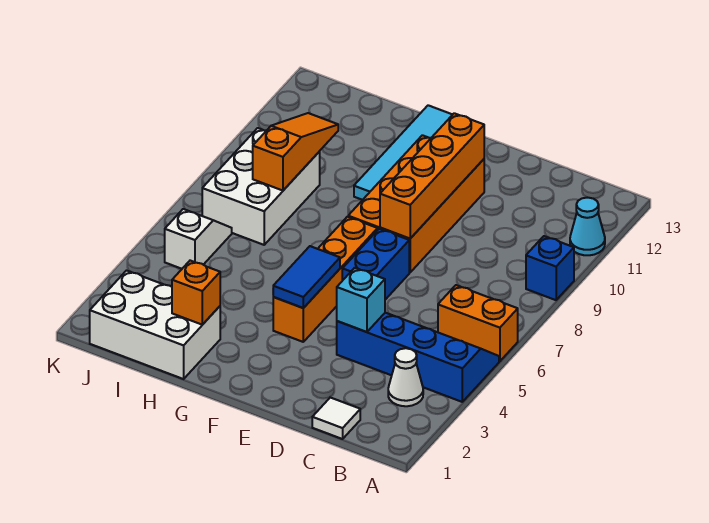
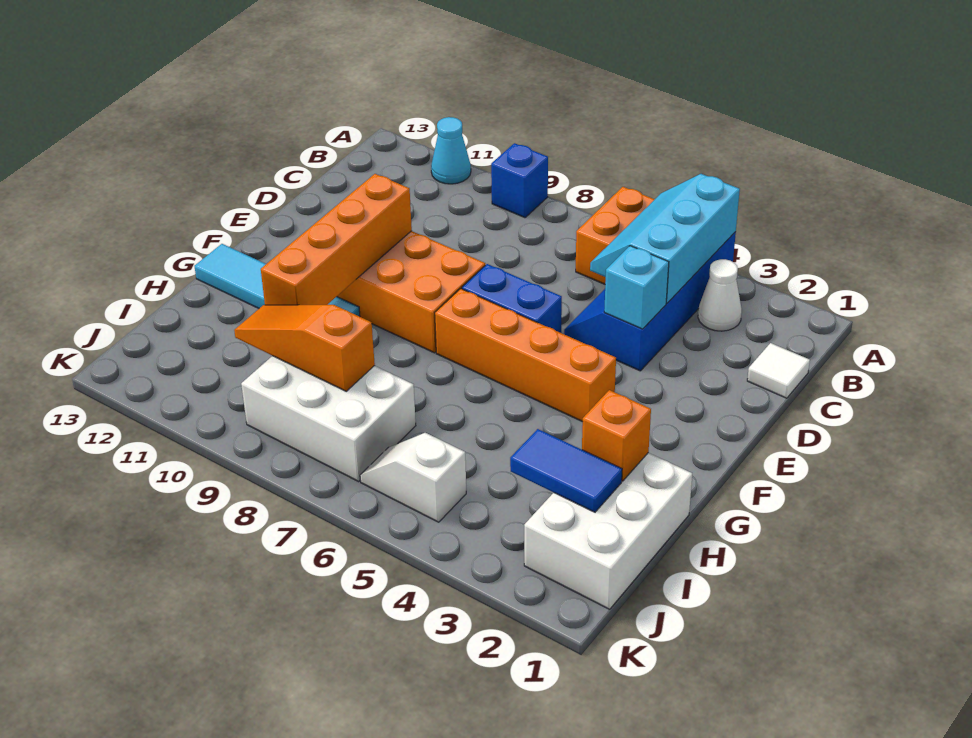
none -> cyan slope A4:C5 level 2 top 4
orange brick E8:E11 level 2 -> orange brick E10:H10 level 2
blue tile F4:F5 level 2 -> blue tile I2:I3 level 2

